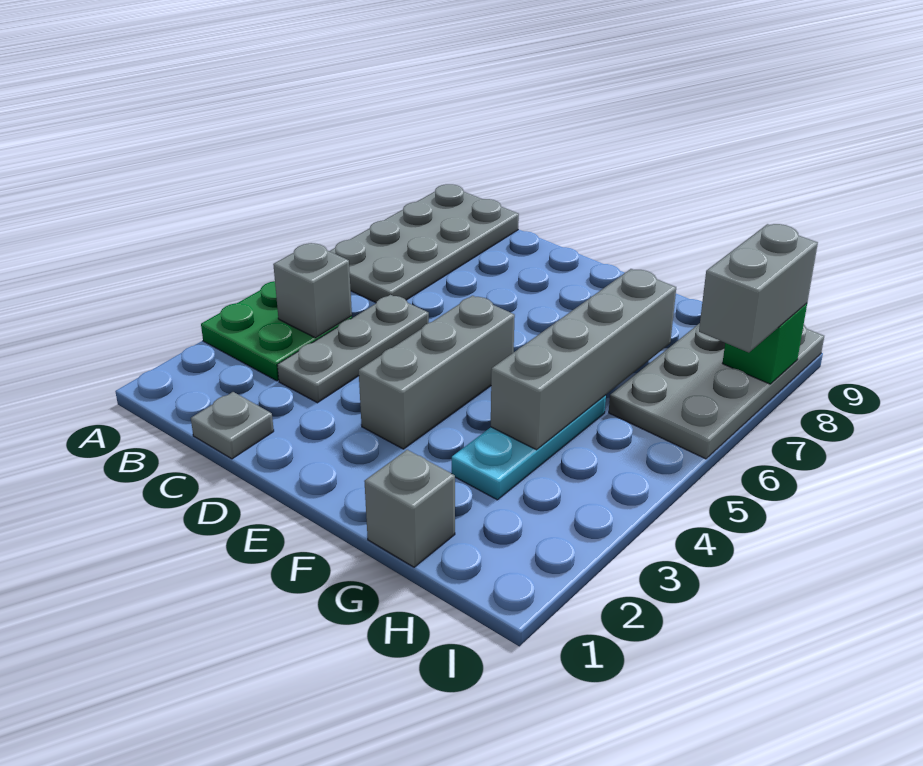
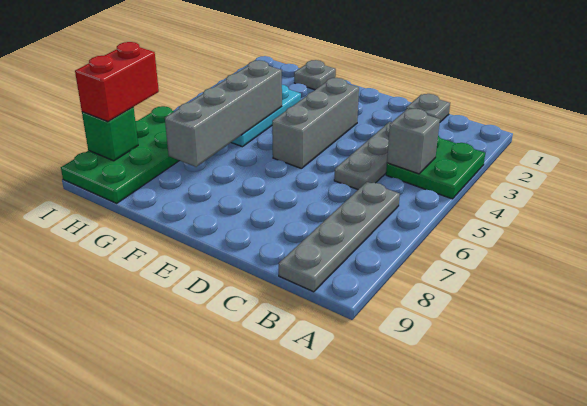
grey plate A6:B9 level 1 -> grey plate B6:B9 level 1
grey brick G1 level 1 -> grey plate G1 level 1
grey plate H6:I9 level 1 -> green plate H6:I9 level 1
grey brick I7:I8 level 3 -> red brick I7:I8 level 3

